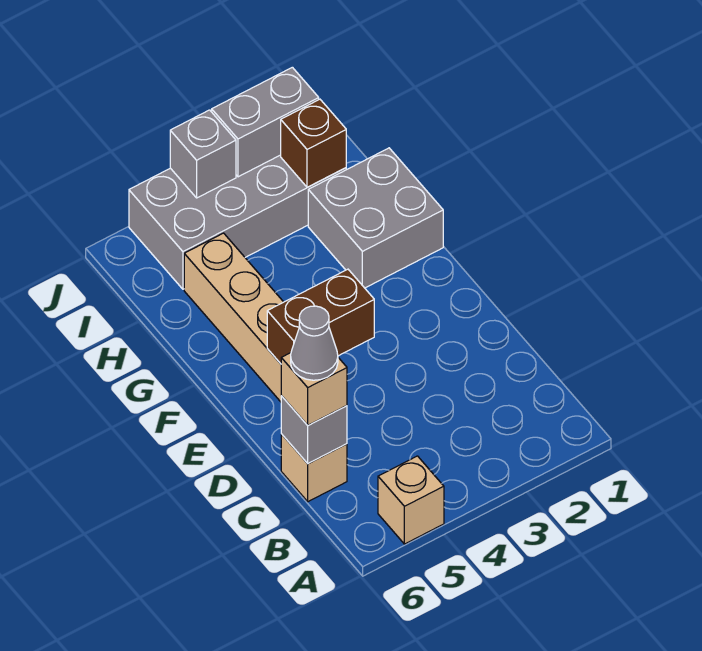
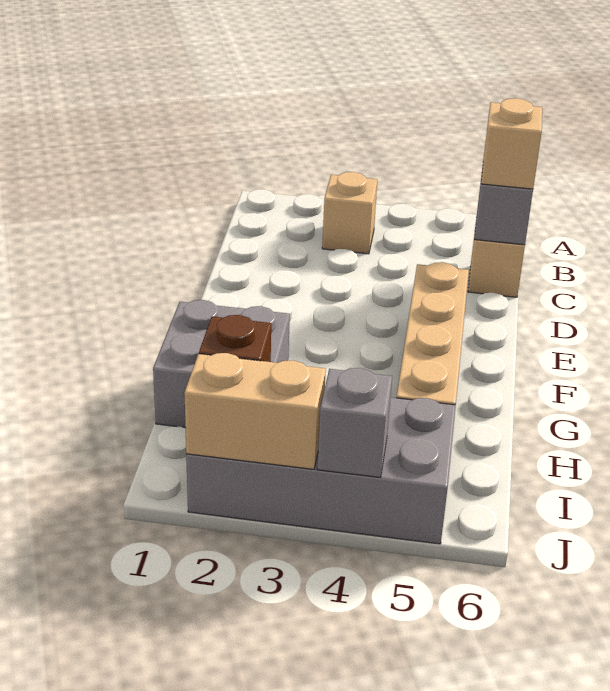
tan brick A5 level 1 -> tan brick B3 level 1
grey cone C6 level 4 -> none
brown brick E4:E5 level 2 -> none
grey brick J2:J3 level 2 -> tan brick J2:J3 level 2

